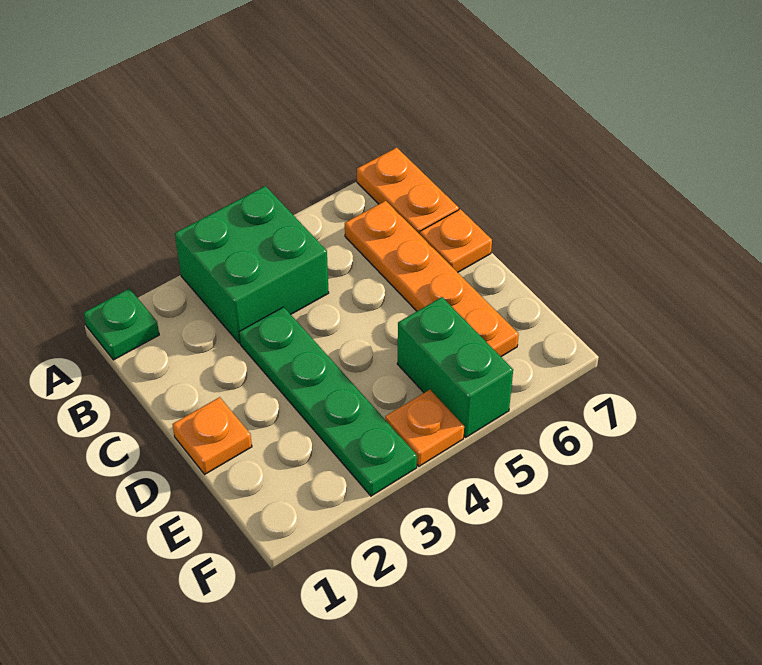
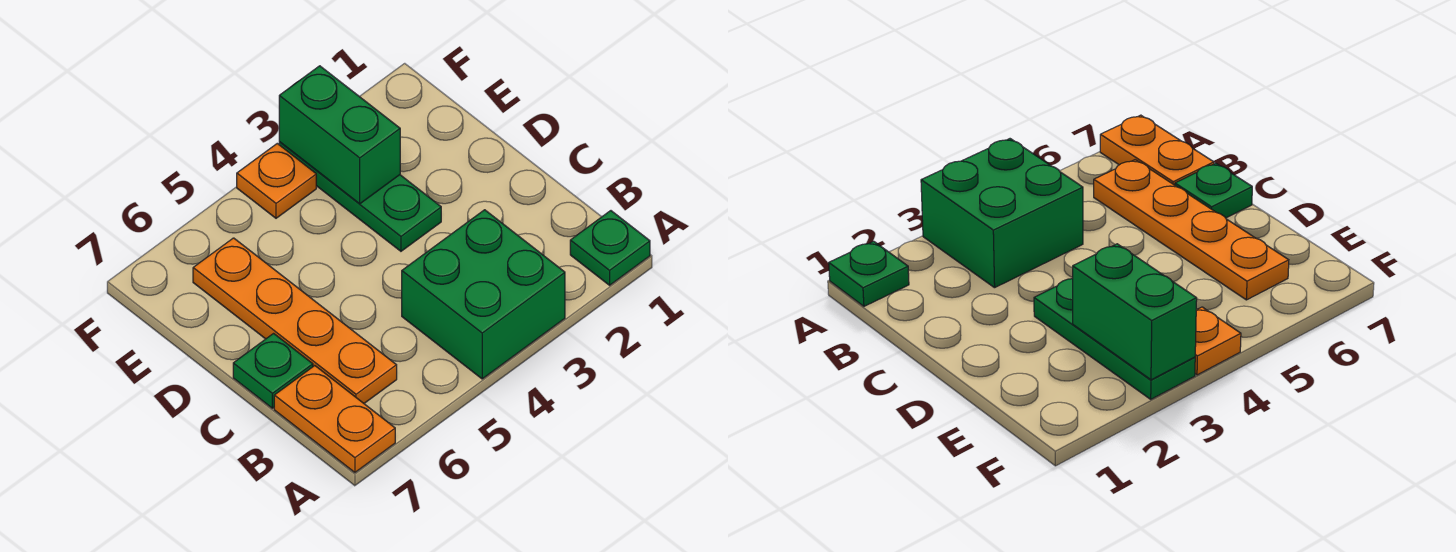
green plate C3:F3 level 1 -> green plate D3:F3 level 1
orange plate C7 level 1 -> green plate C7 level 1
orange plate D1 level 1 -> none
green brick E5:F5 level 1 -> green brick E3:F3 level 2

